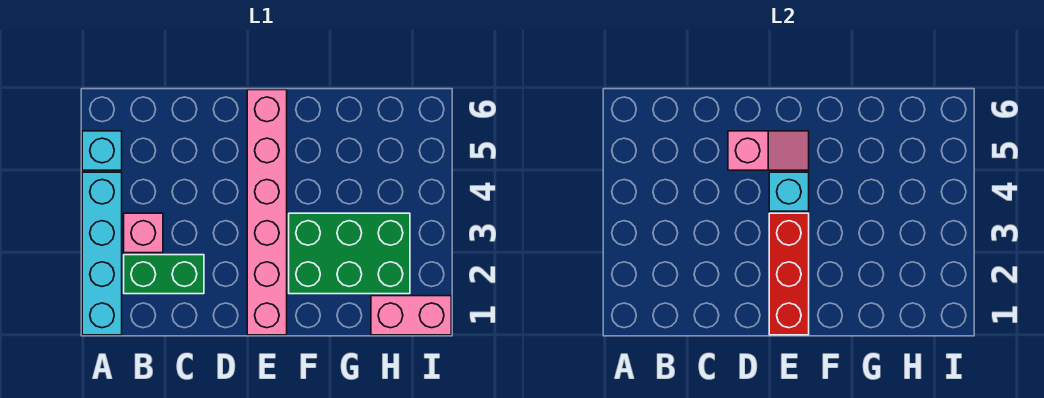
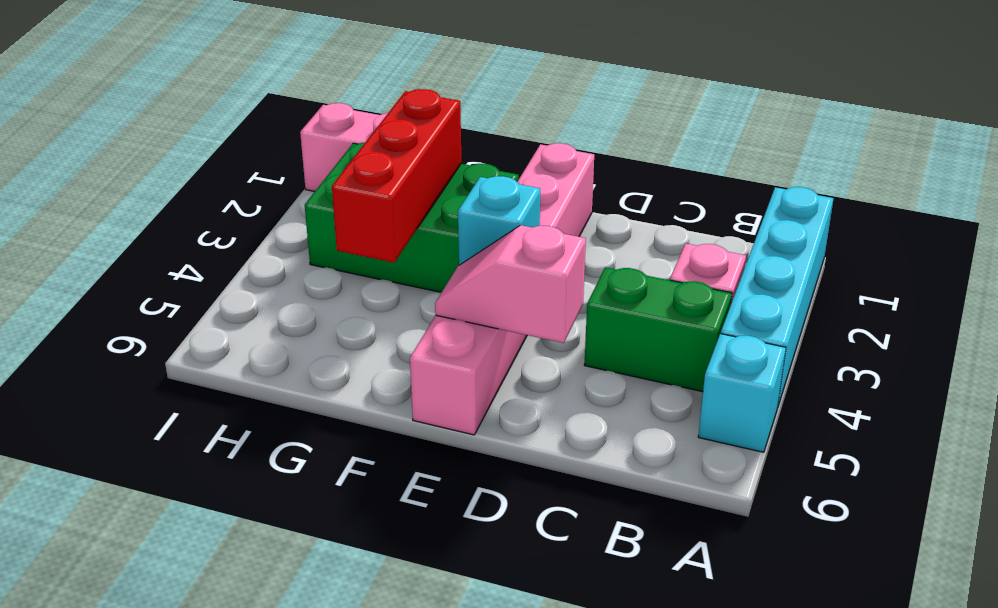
green brick B2:C2 level 1 -> green brick B4:C4 level 1
red brick E1:E3 level 2 -> red brick G2:G4 level 2

